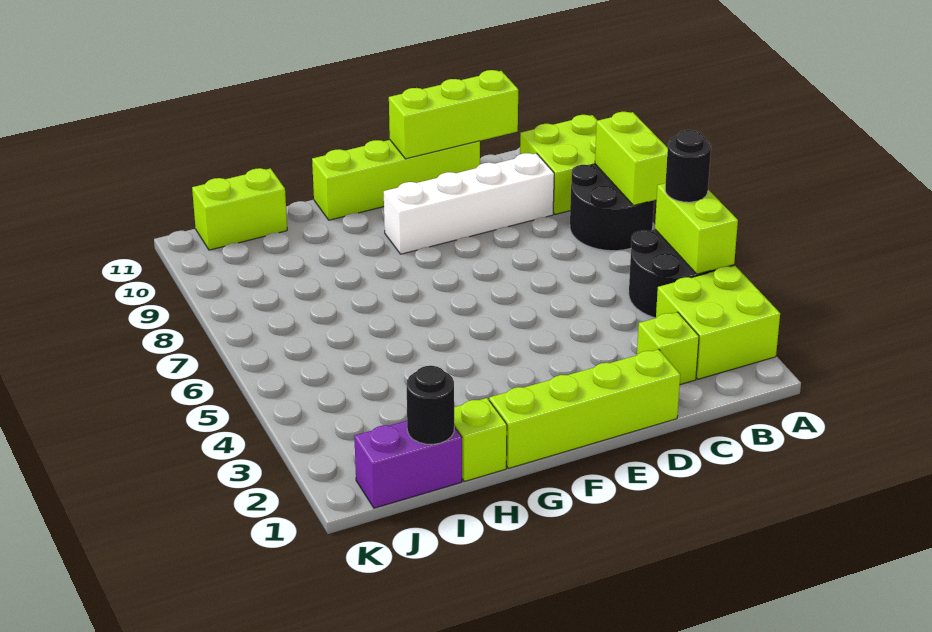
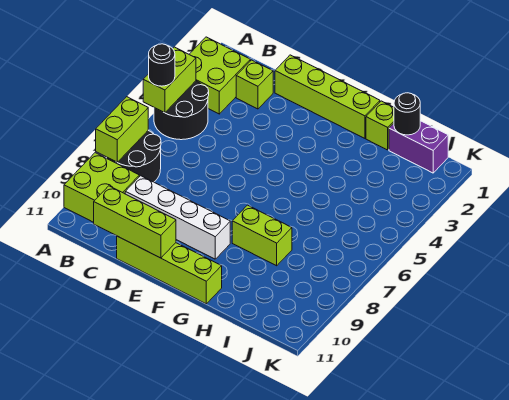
lime brick I11:J11 level 1 -> lime brick G8:H8 level 1

